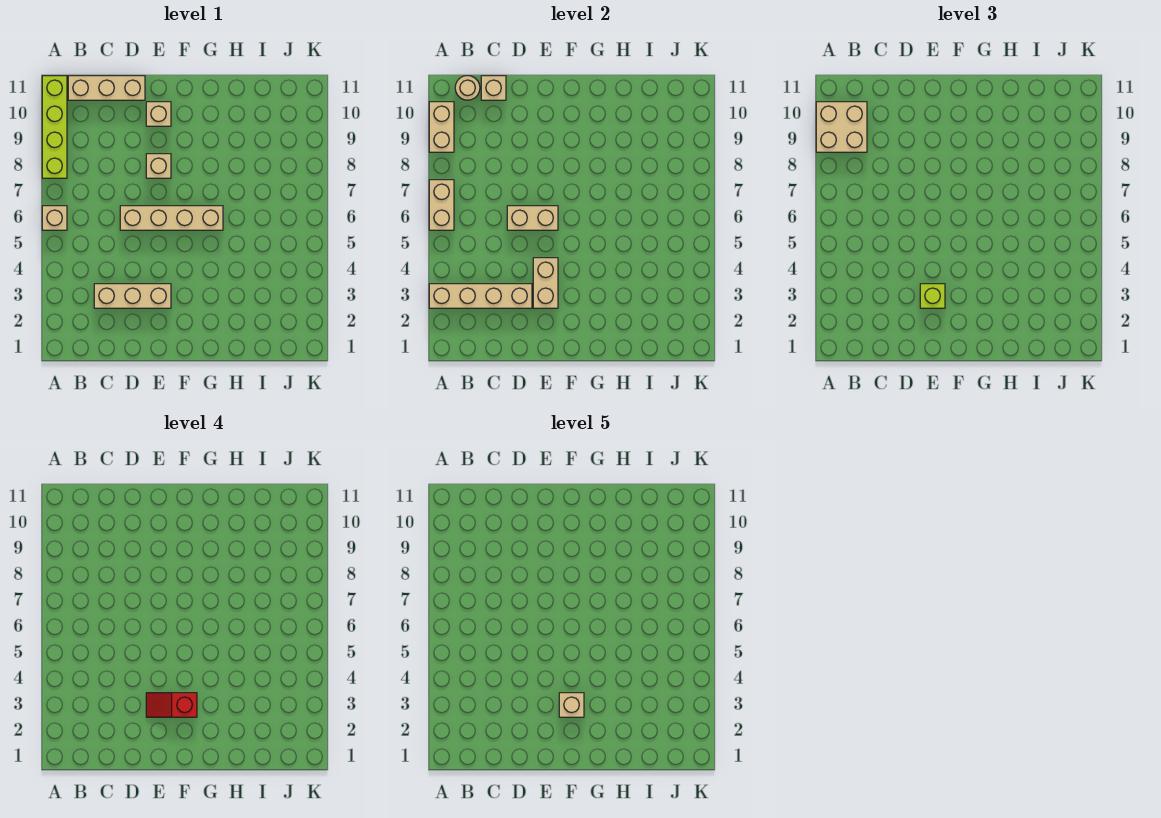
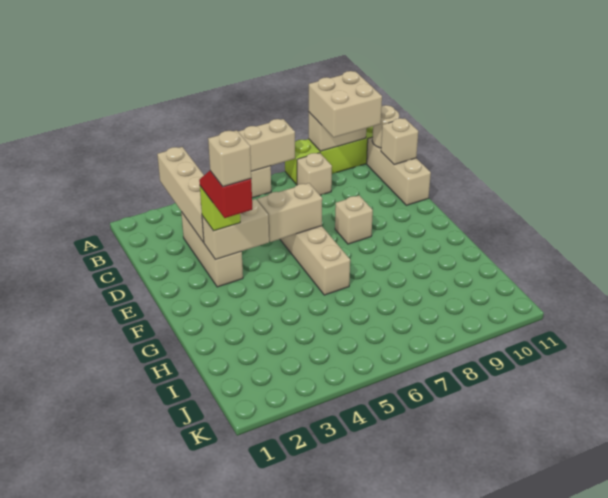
tan brick D6:E6 level 2 -> tan brick E5:E6 level 2
tan brick E10 level 1 -> tan brick B8 level 1

